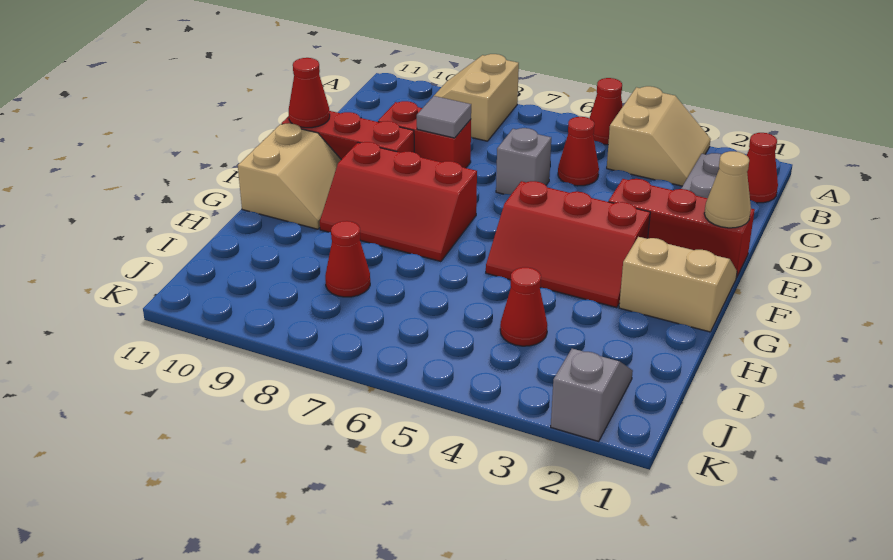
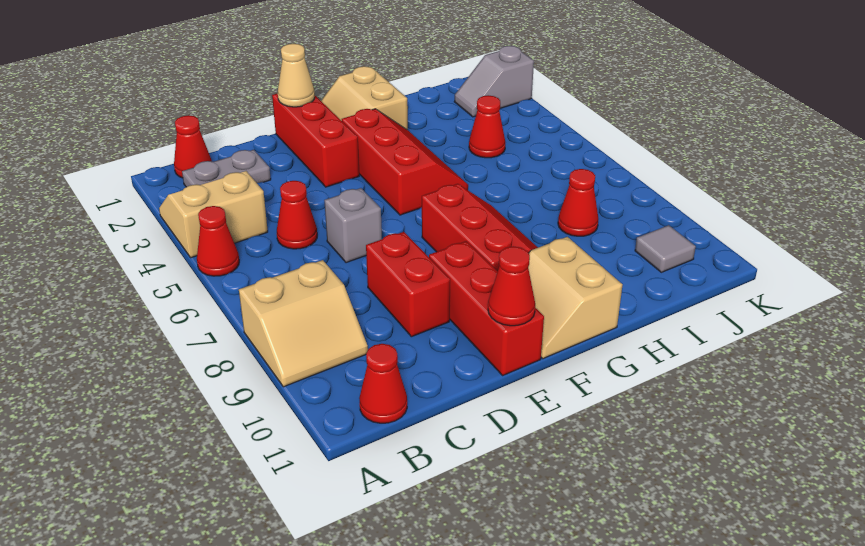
none -> red cone B11 level 1
grey tile D8 level 2 -> grey tile J10 level 1
tan slope F10:G11 level 1 top 11 -> tan slope F10:G11 level 1 top G

